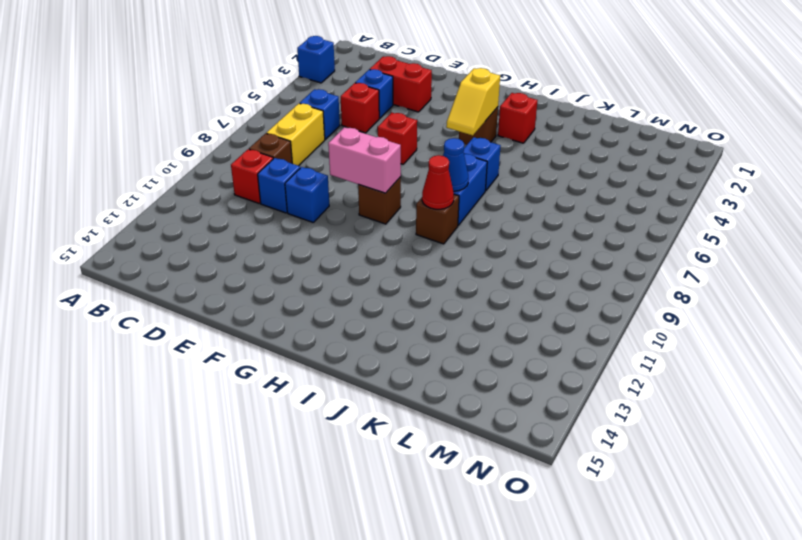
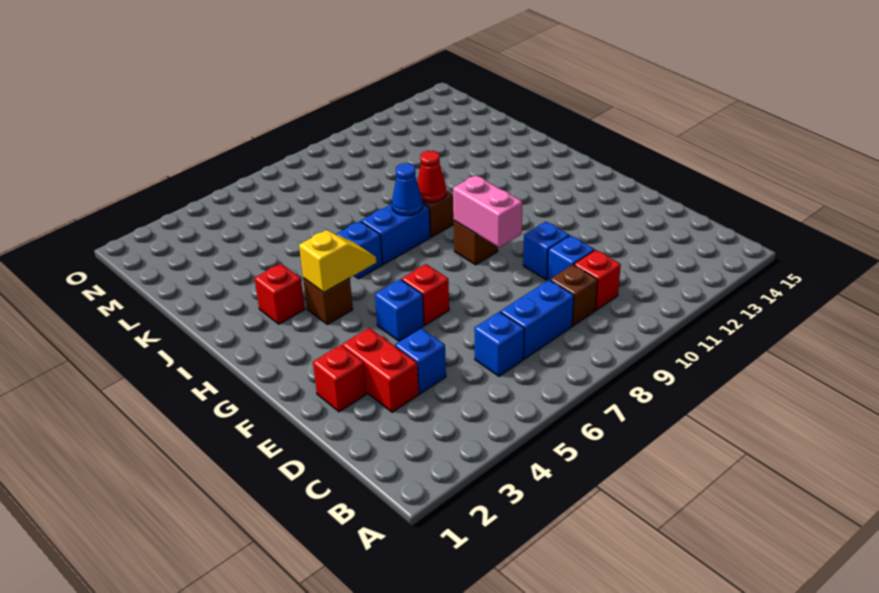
blue brick A3 level 1 -> blue brick F5 level 1
yellow brick C7:C8 level 1 -> blue brick C7:C8 level 1
red brick D5 level 1 -> red brick E2 level 1

